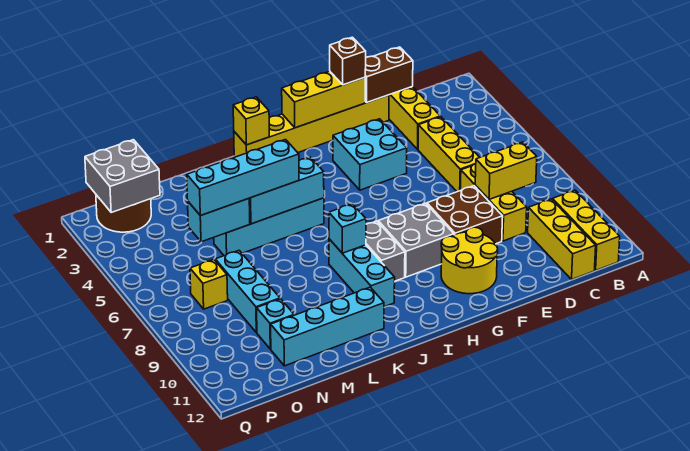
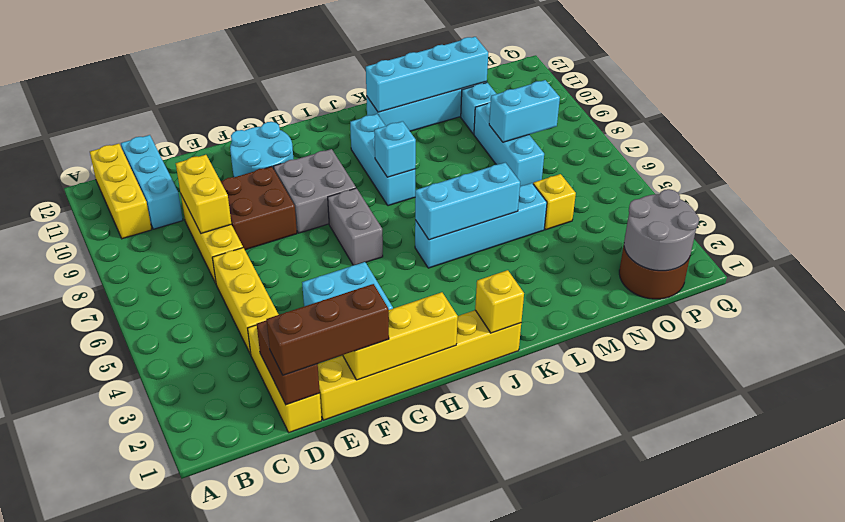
yellow brick C8:D8 level 2 -> yellow brick D8:D9 level 2
yellow brick C10:C12 level 1 -> cyan brick C10:C12 level 1
brown brick D1:E1 level 2 -> brown brick D1:D2 level 2
brown brick F1 level 3 -> brown brick D1:F1 level 3
yellow round brick F10:G11 level 1 -> cyan round brick F10:G11 level 1
grey brick I8:I9 level 1 -> grey brick H6:H7 level 1
cyan brick K5:N5 level 3 -> cyan brick K11:N11 level 2
cyan brick M5:N5 level 2 -> cyan brick N8:O8 level 2
grey brick O1:P2 level 2 -> grey round brick O1:P2 level 2
yellow brick O7 level 1 -> yellow brick N5 level 1

